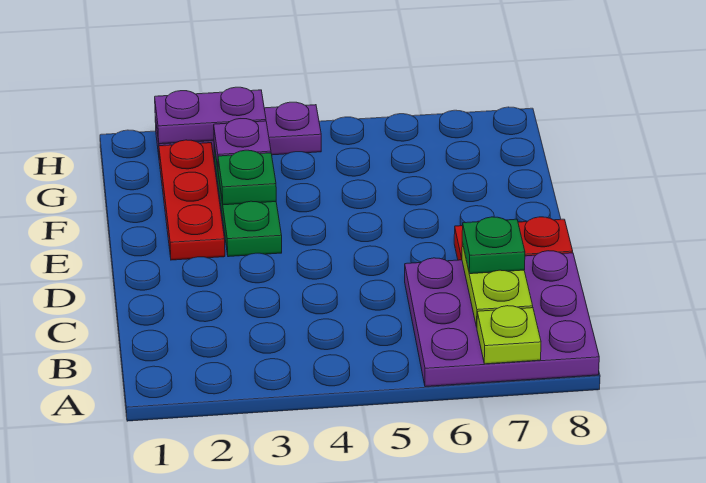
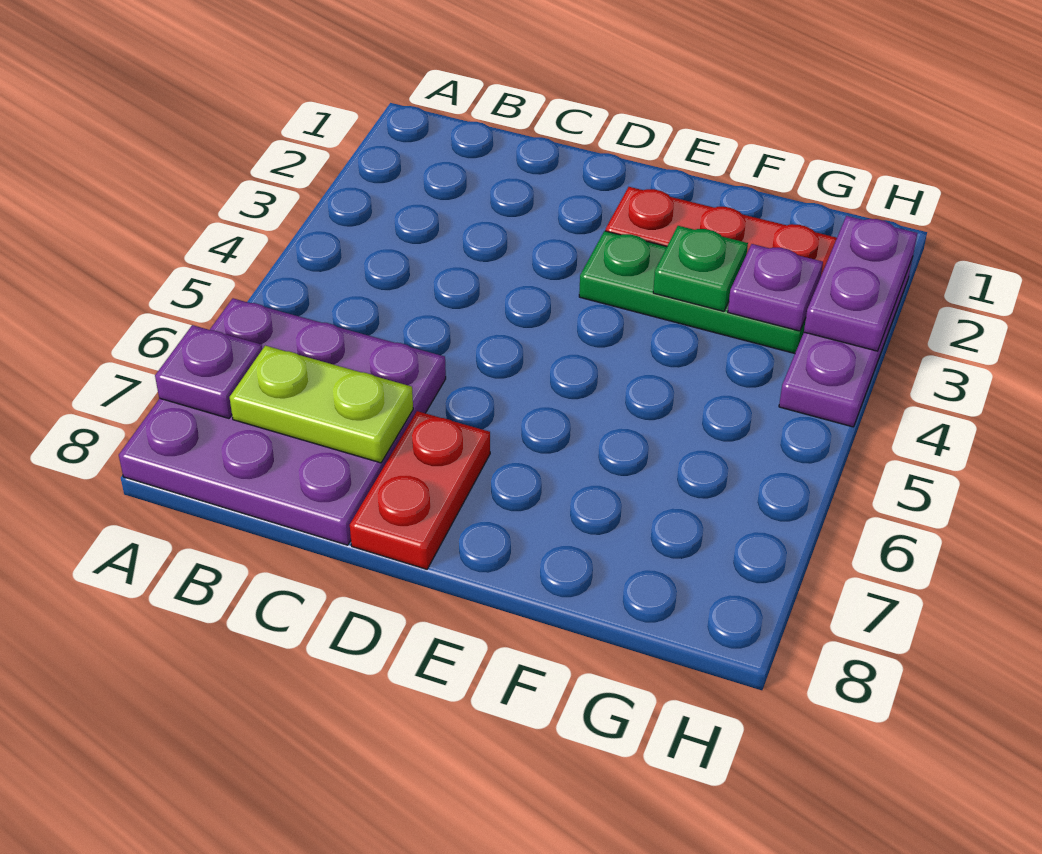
lime plate A7 level 2 -> purple plate A7 level 2
green plate C7 level 3 -> none

